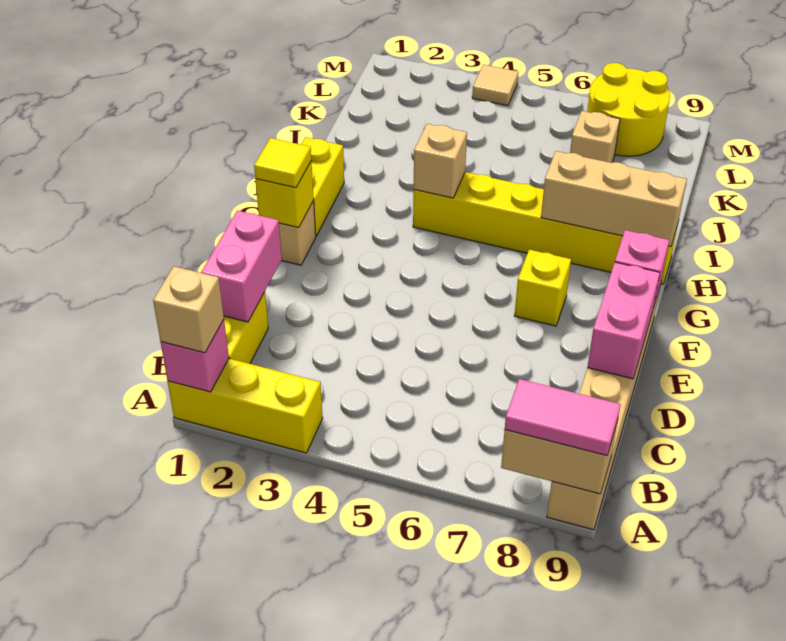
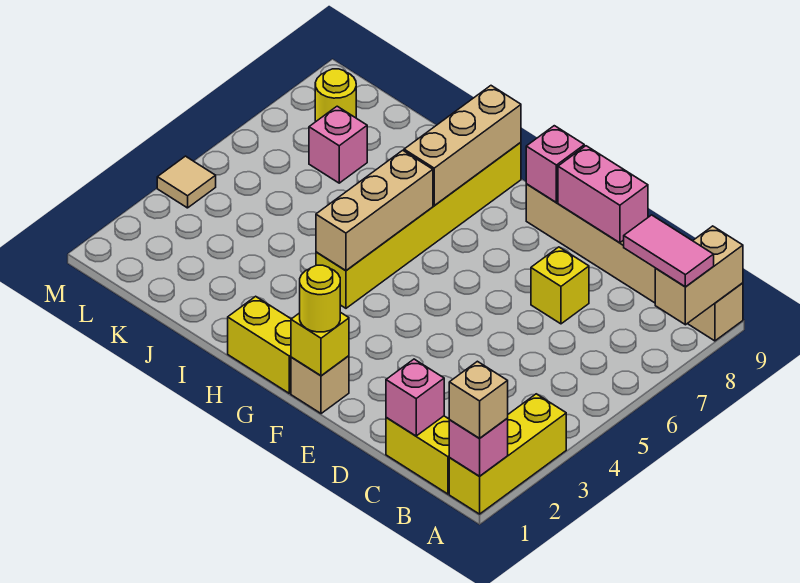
pink tile A8:A9 level 3 -> pink tile A8:B8 level 3
pink brick C1:D1 level 2 -> pink brick C1 level 2
yellow tile F1 level 3 -> yellow round brick F1 level 3
yellow brick F7 level 1 -> yellow brick D7 level 1
tan brick H4 level 2 -> tan brick H4:H6 level 2
tan brick K7 level 1 -> pink brick K7 level 1
yellow round brick L7:M8 level 1 -> yellow round brick L8 level 1

